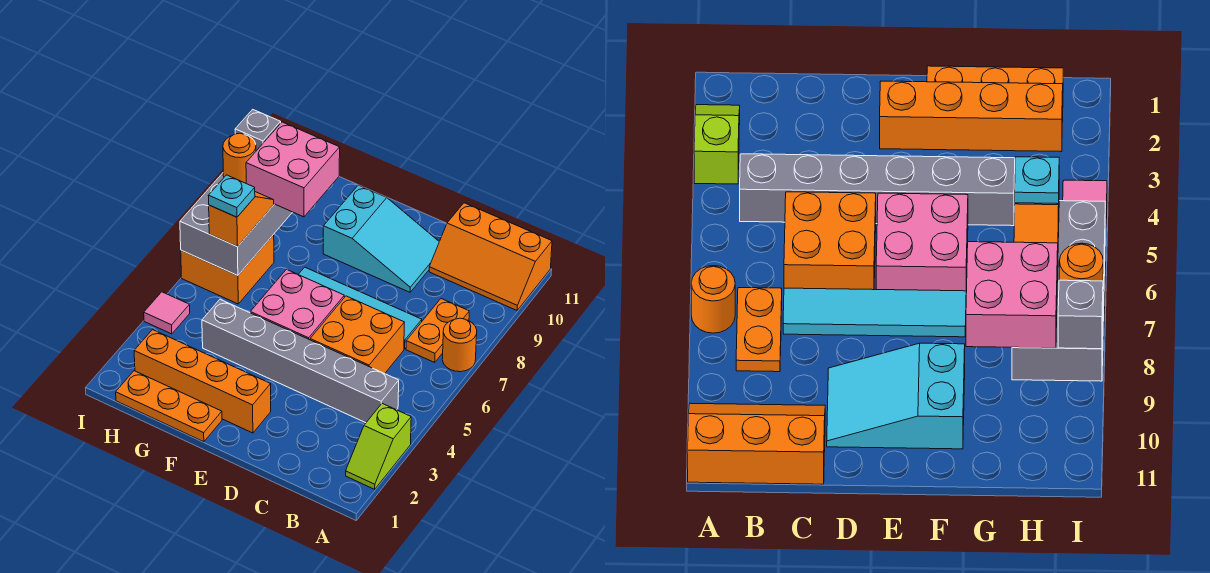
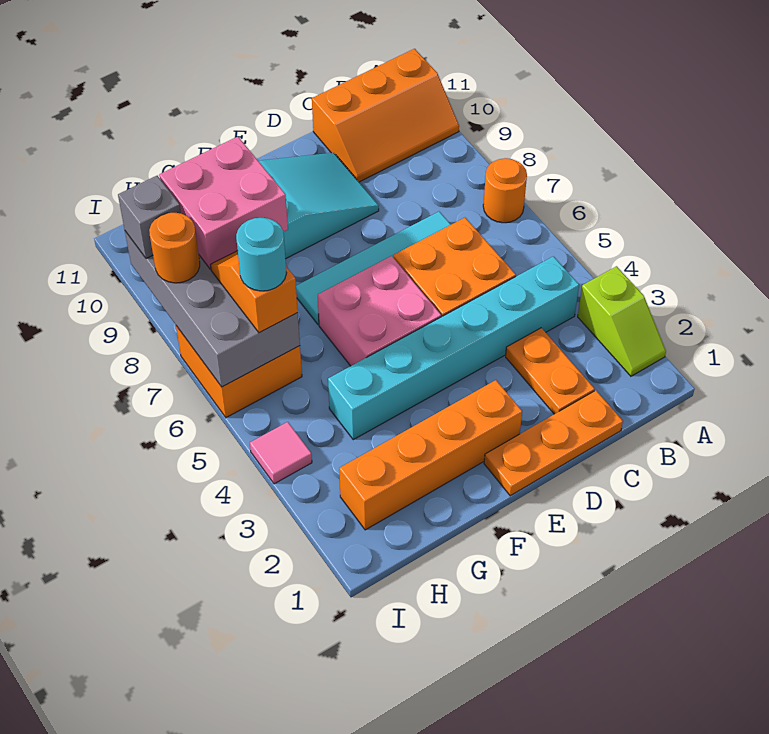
grey brick B4:G4 level 1 -> cyan brick B4:G4 level 1
orange plate B7:B8 level 1 -> orange plate C2:C3 level 1
orange plate F1:H1 level 1 -> orange plate C1:E1 level 1
cyan plate H6 level 4 -> cyan round brick H6 level 4

